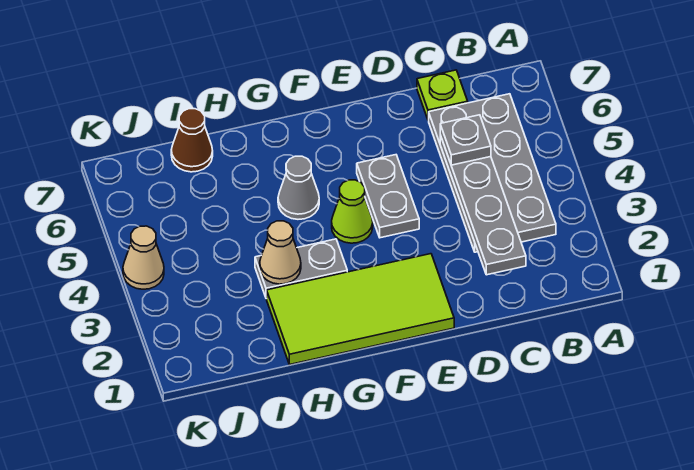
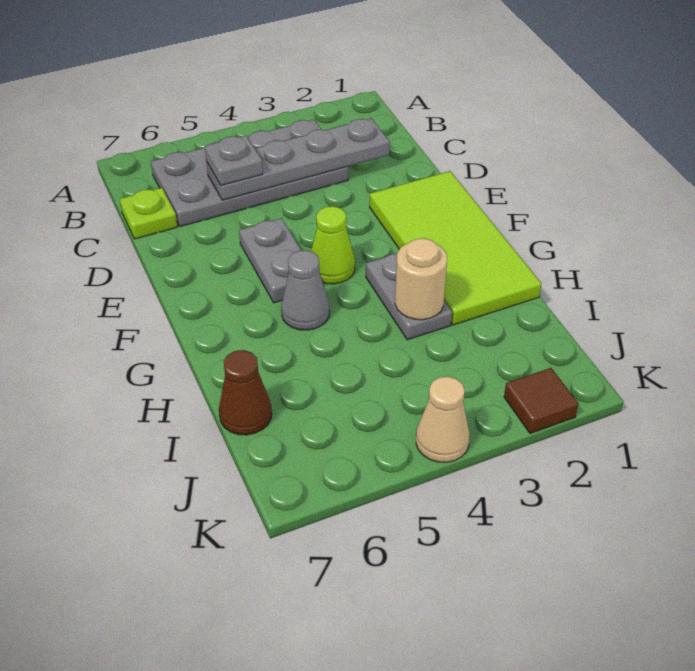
grey plate E4:E5 level 1 -> grey plate E5:F5 level 1
tan cone H3 level 2 -> tan round brick H3 level 2
none -> brown tile K2 level 1

